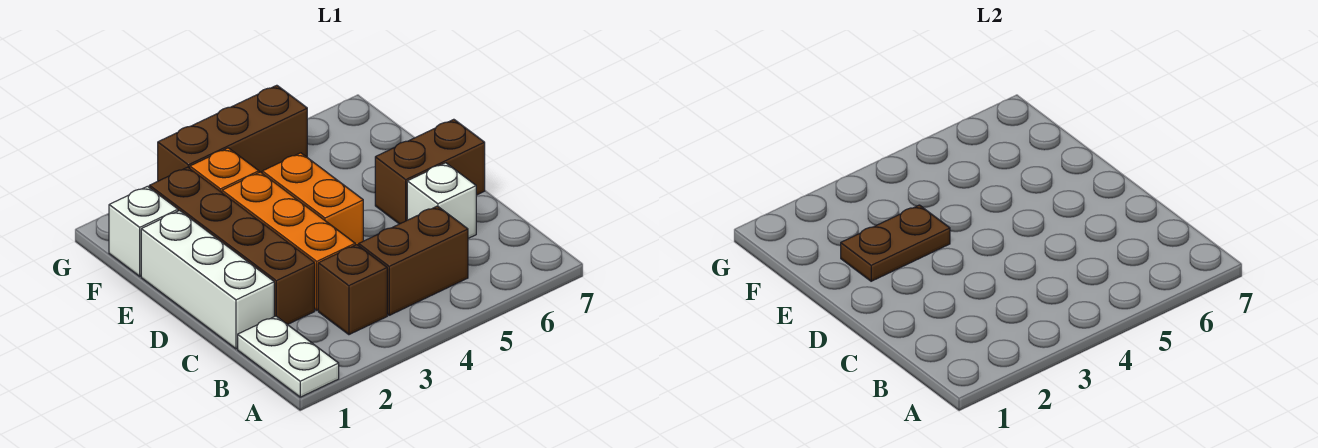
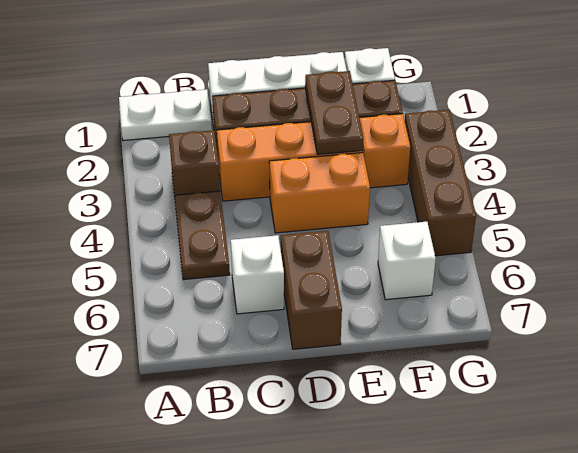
brown brick B4:B5 level 1 -> brown plate B4:B5 level 1
none -> white brick F6 level 1

